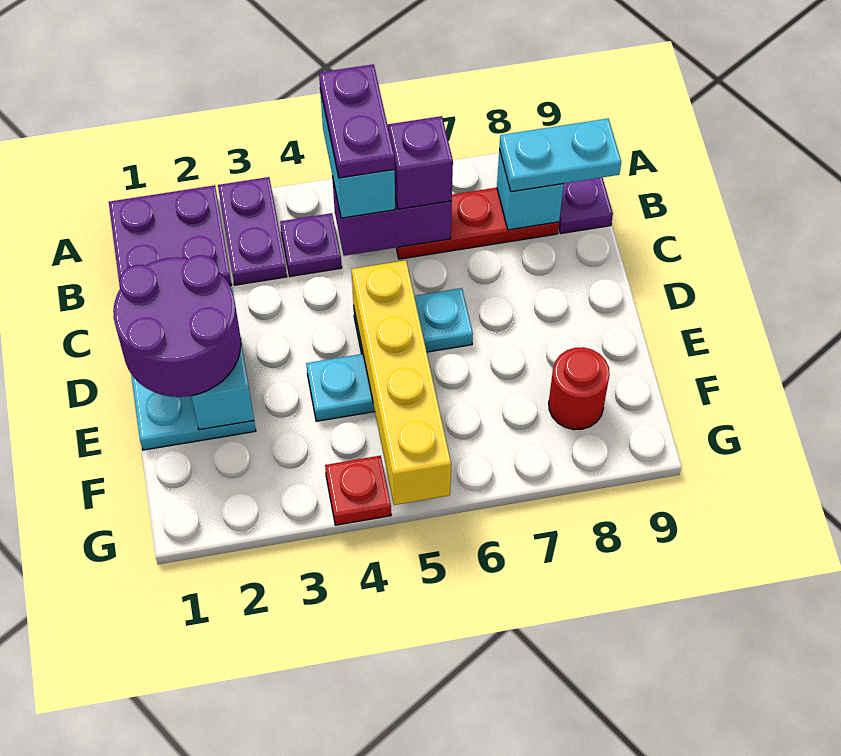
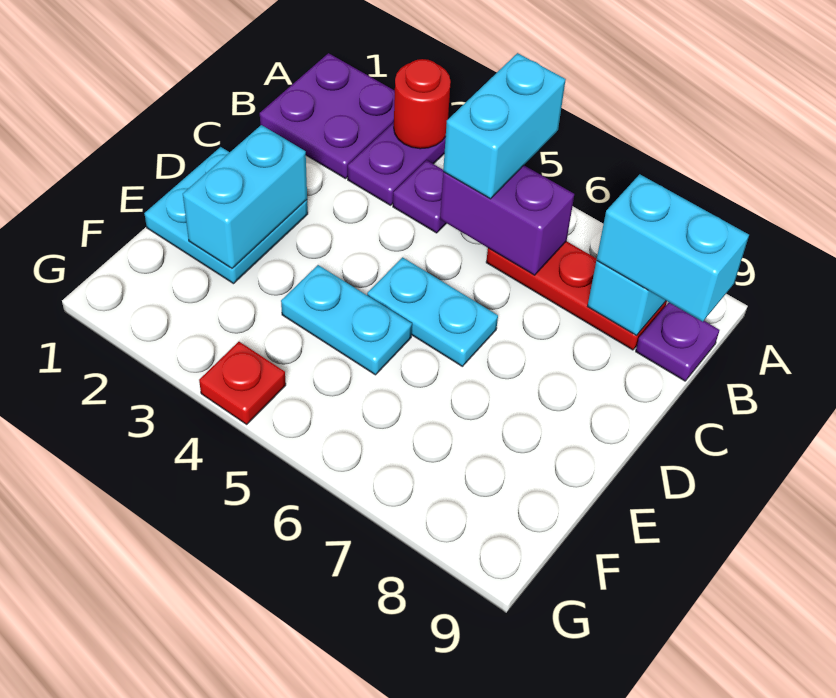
purple plate A5:B5 level 4 -> none
purple brick B6 level 3 -> none
cyan plate B8:B9 level 3 -> cyan brick B8:B9 level 3
purple round brick D1:E2 level 3 -> none
yellow brick D5:G5 level 2 -> none
red round brick F8 level 1 -> red round brick A3 level 2

